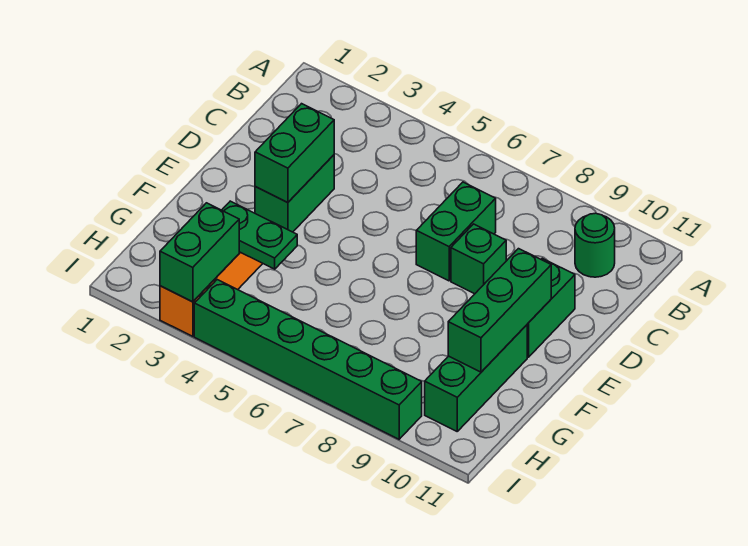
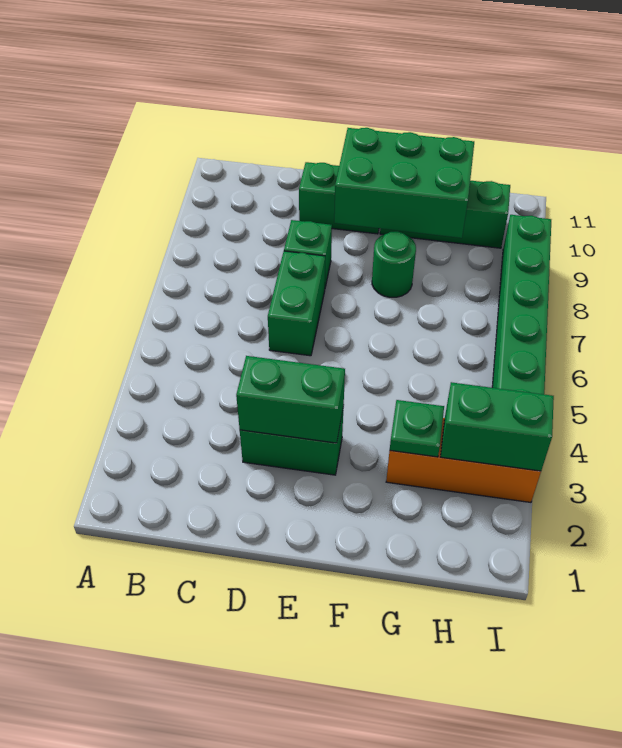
green round brick B10 level 1 -> green round brick F8 level 1
green brick C7:D7 level 1 -> green brick D6:D7 level 1
green brick E10:G10 level 2 -> green brick E9:G10 level 2
green plate G3:G4 level 2 -> green plate G3 level 2

